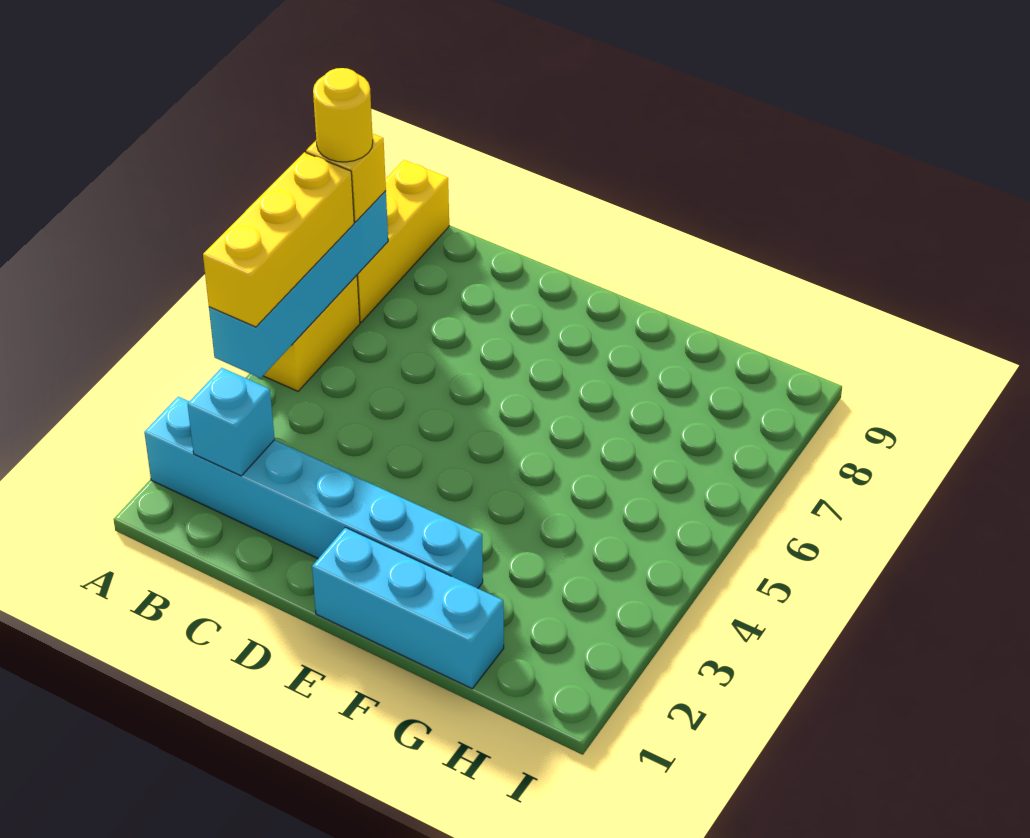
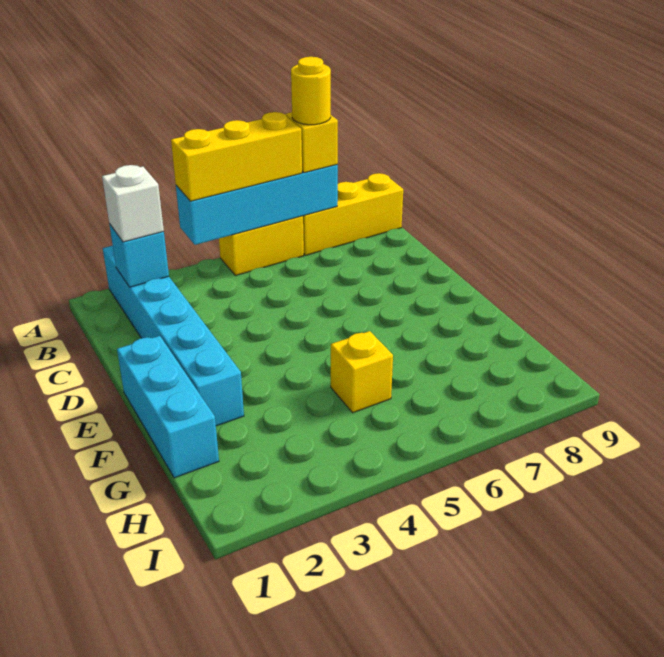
none -> white brick B2 level 3
none -> yellow brick G5 level 1

